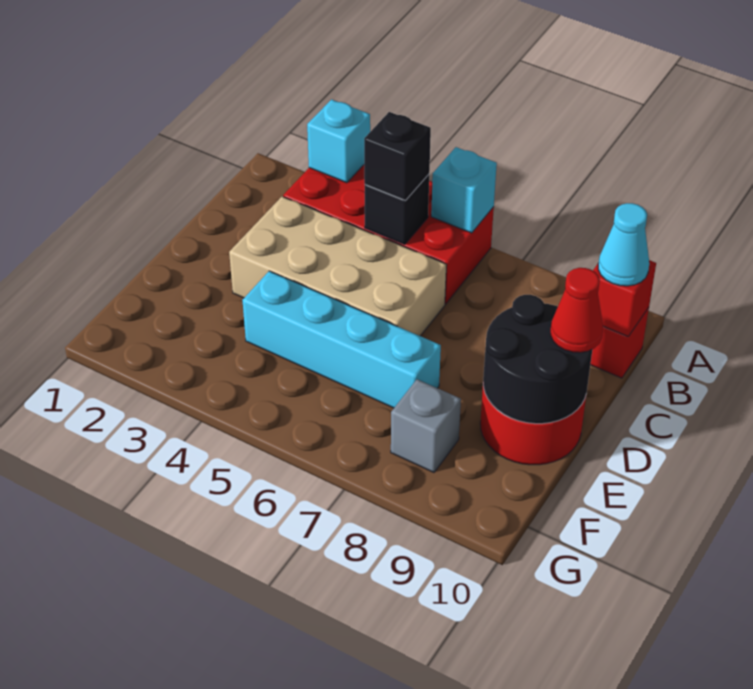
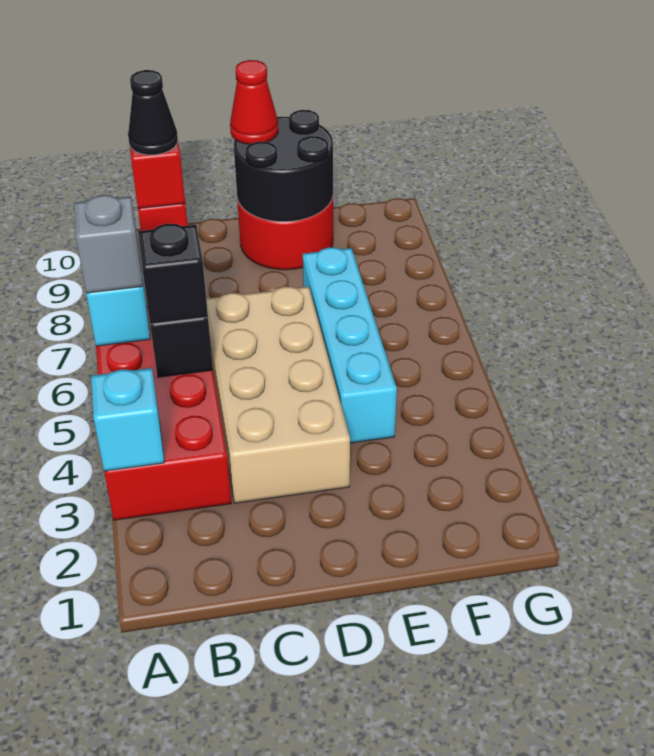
cyan cone B10 level 3 -> black cone B10 level 3
grey brick F8 level 1 -> grey brick A6 level 3

